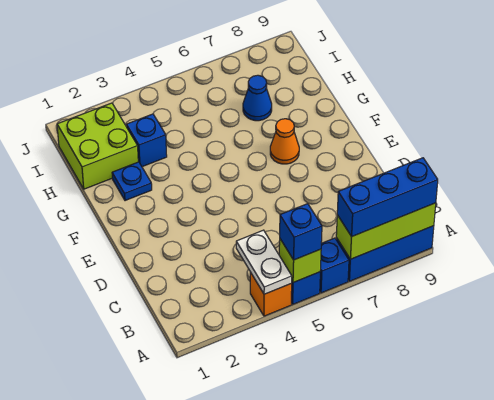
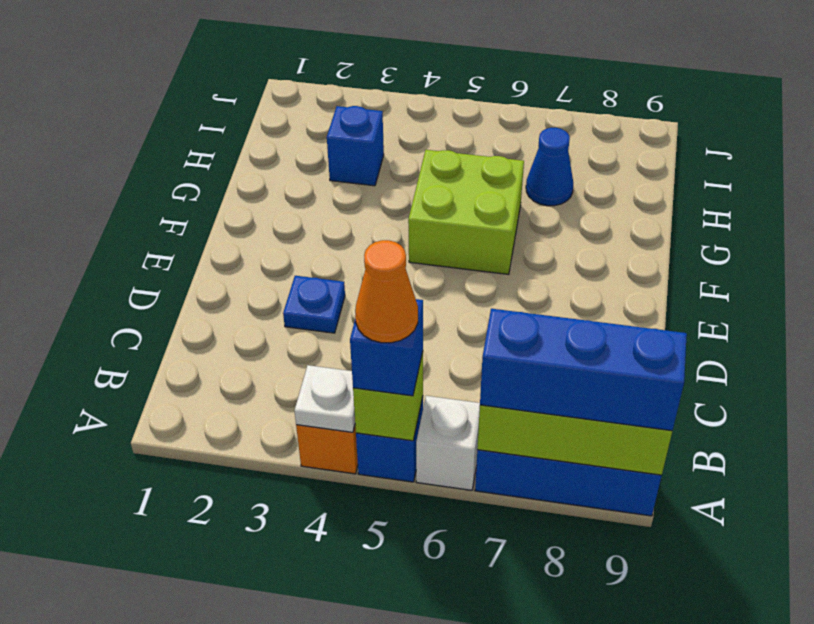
white plate A4:B4 level 2 -> white plate A4 level 2
blue brick A6 level 1 -> white brick A6 level 1
orange cone F7 level 1 -> orange cone A5 level 4
blue plate G2 level 1 -> blue plate D3 level 1
lime brick H1:I2 level 1 -> lime brick F5:G6 level 1

